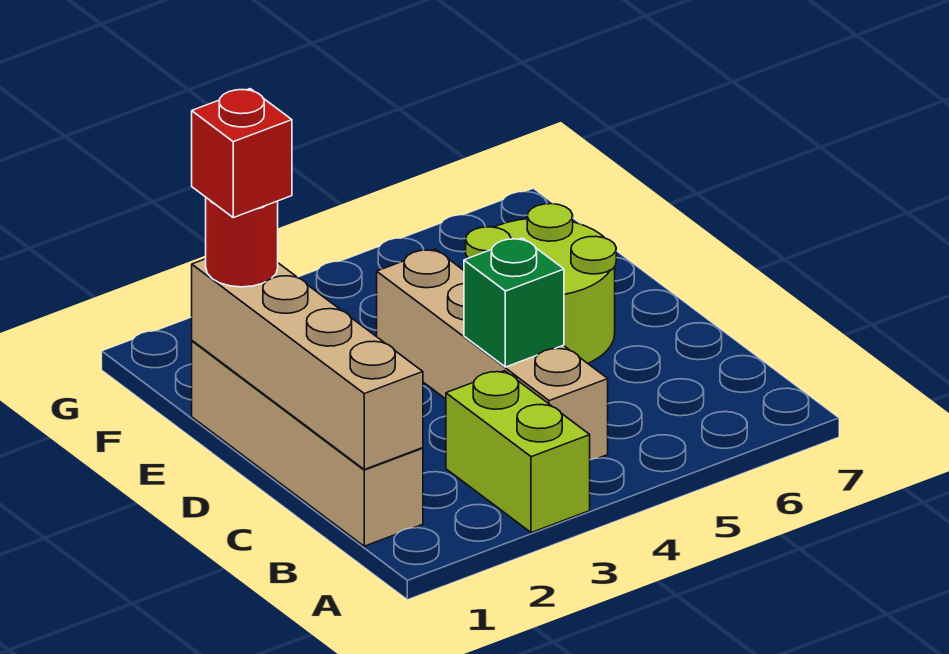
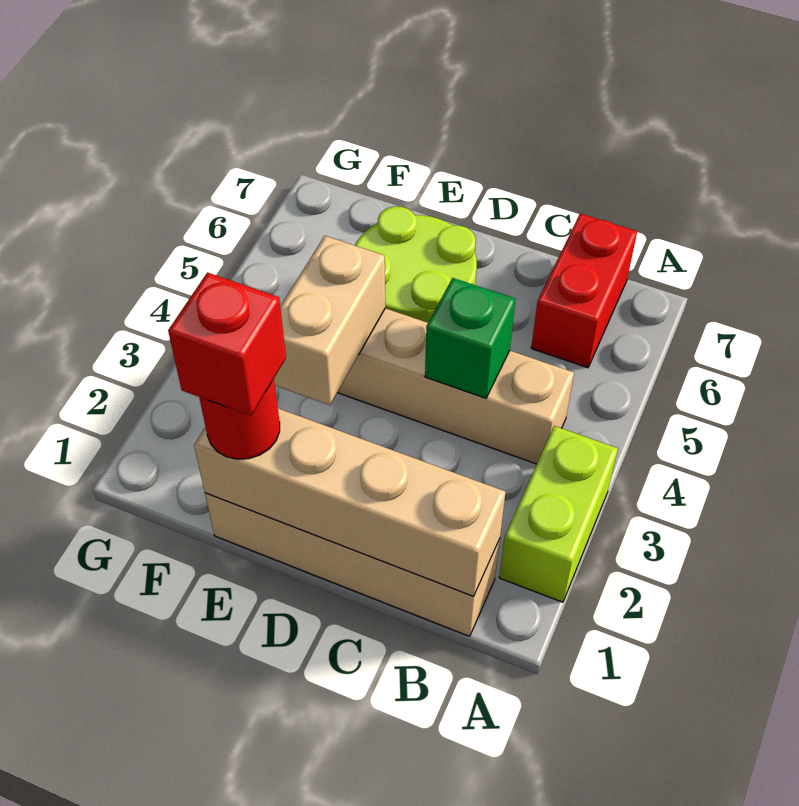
lime brick A3:B3 level 1 -> lime brick A2:A3 level 1
none -> red brick B6:B7 level 1
none -> tan brick E3:E4 level 2

